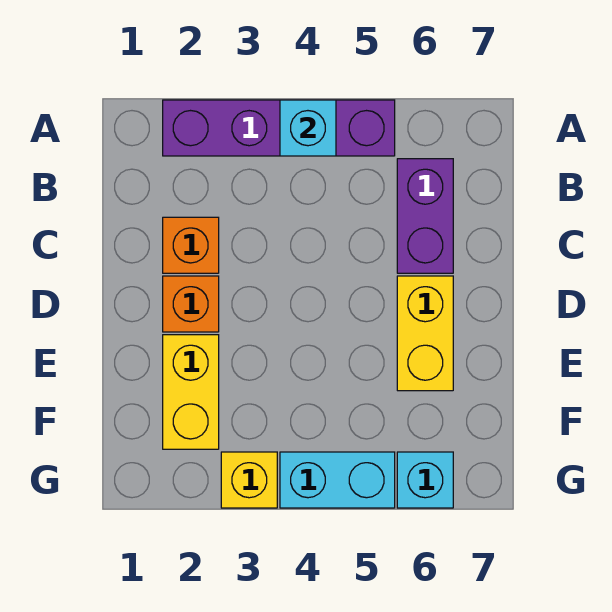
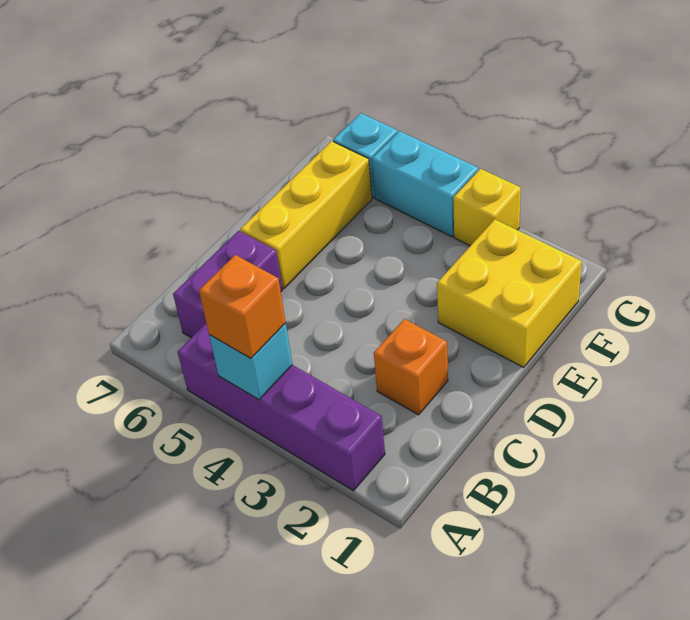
orange brick D2 level 1 -> orange brick A4 level 3
yellow brick D6:E6 level 1 -> yellow brick D6:F6 level 1
yellow brick E2:F2 level 1 -> yellow brick E1:F2 level 1

